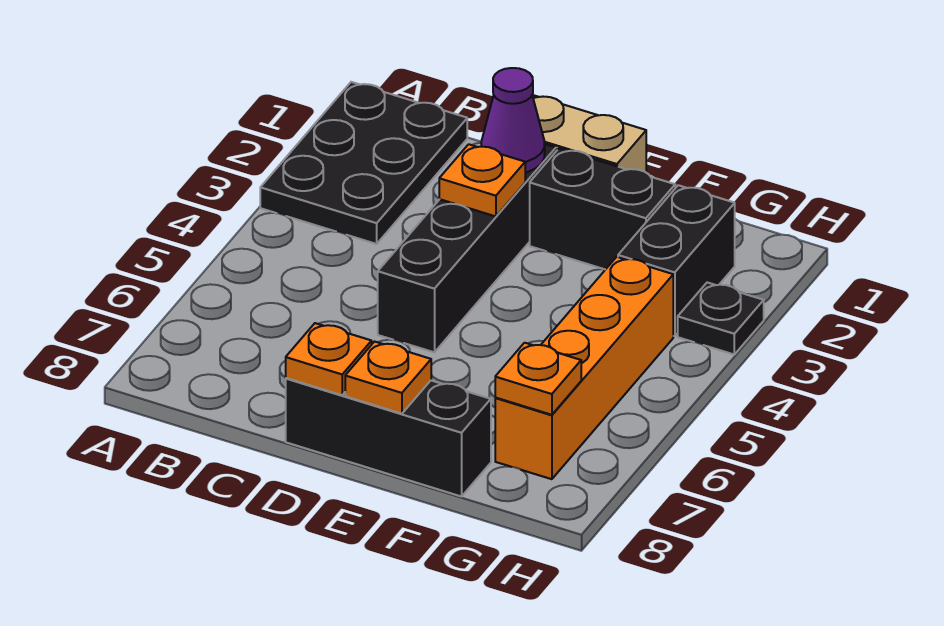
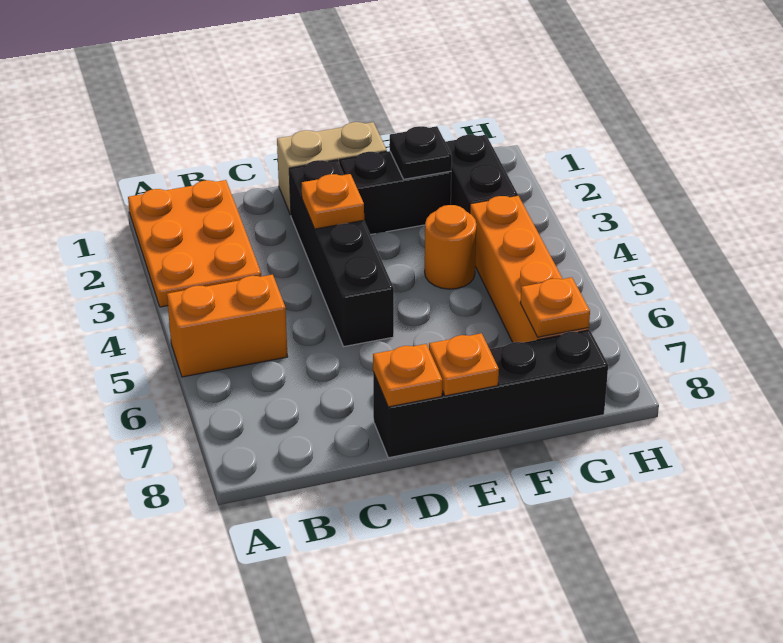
black plate A1:B3 level 1 -> orange plate A1:B3 level 1
none -> orange brick A5:B5 level 1
purple cone D2 level 2 -> none
black brick D8:F8 level 1 -> black brick D8:G8 level 1
none -> orange round brick F4 level 1
black plate H3 level 1 -> black plate F2 level 2

